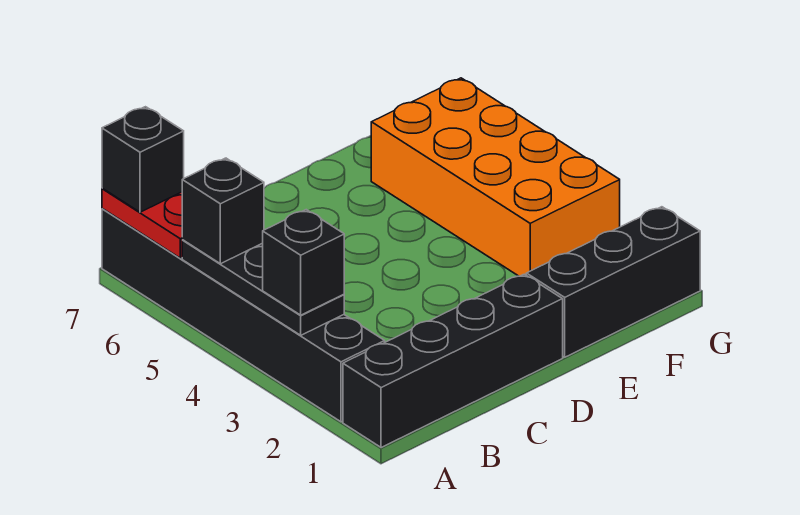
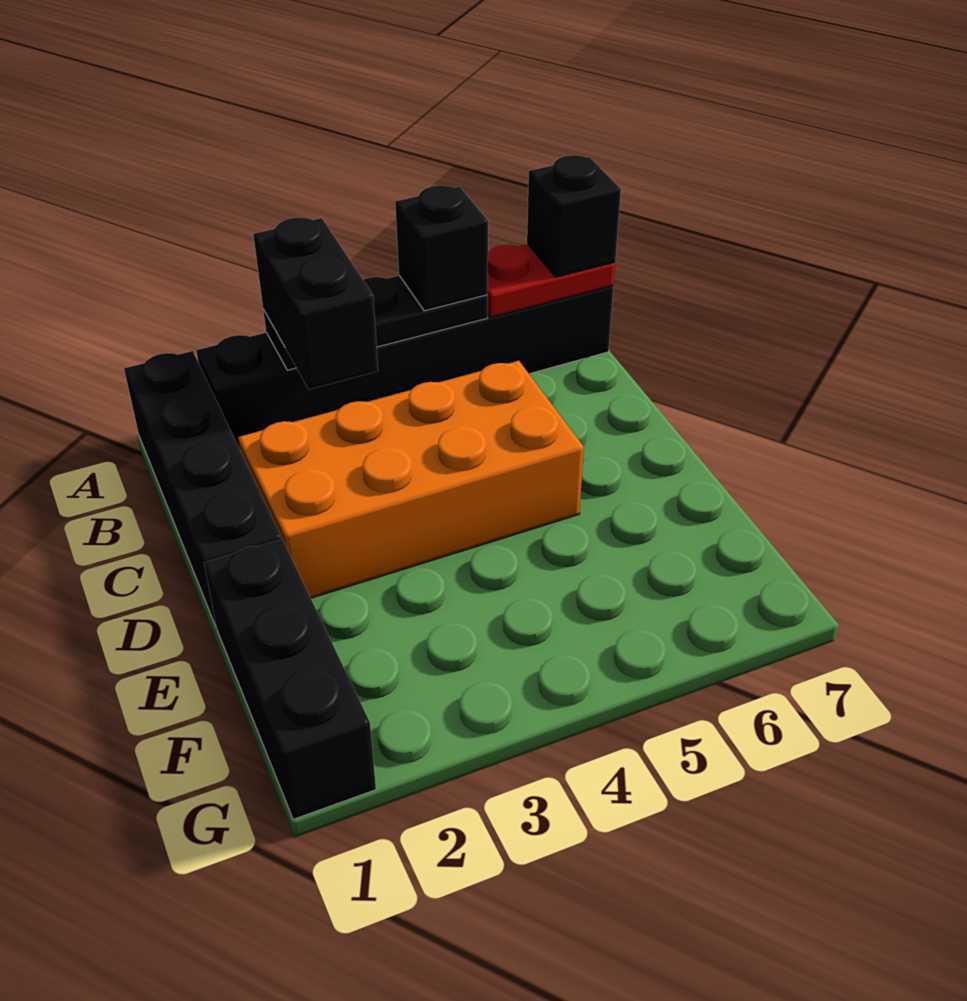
black brick A3 level 3 -> black brick A3:B3 level 3
orange brick F3:G6 level 1 -> orange brick C2:D5 level 1

